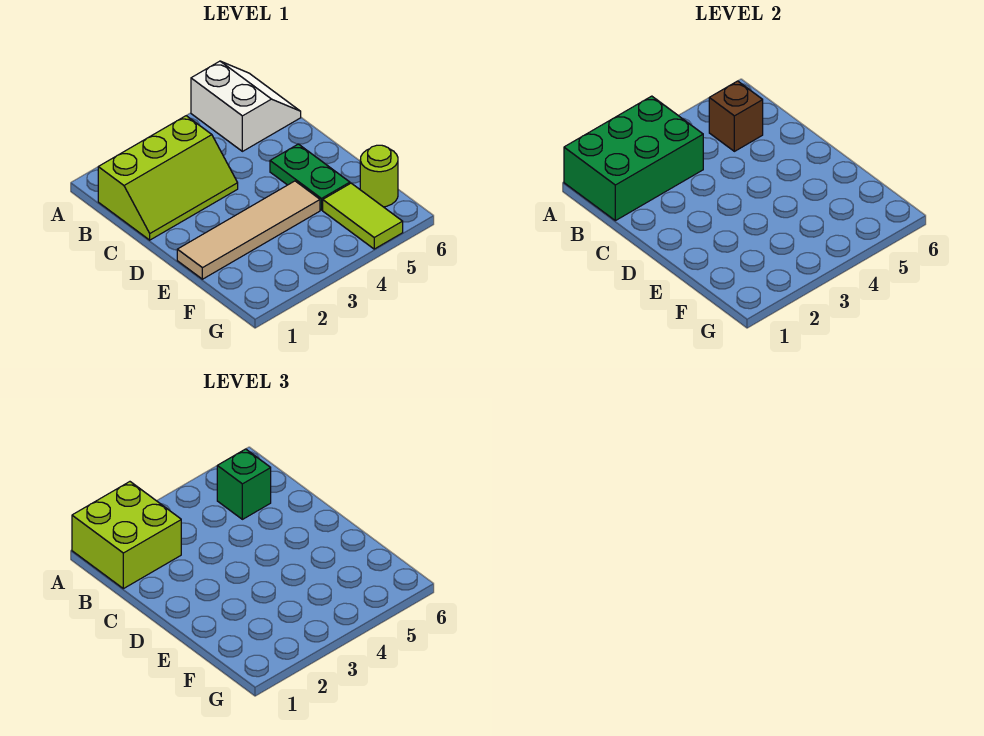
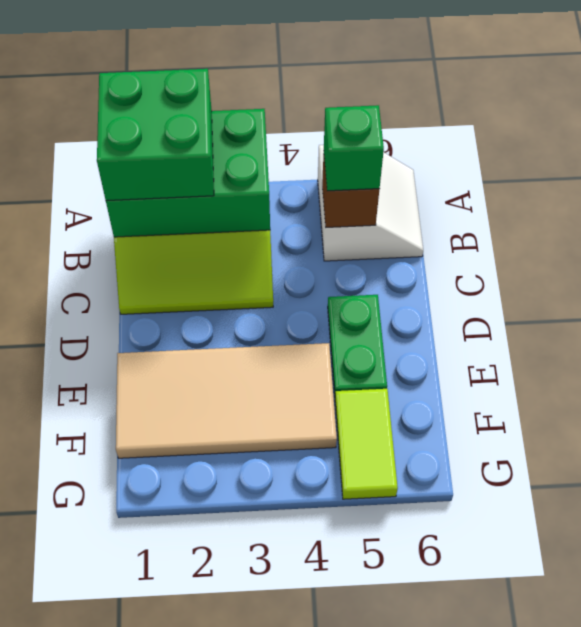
lime brick A1:B2 level 3 -> green brick A1:B2 level 3
tan tile E1:E4 level 1 -> tan tile E1:F4 level 1
lime round brick F6 level 1 -> none

